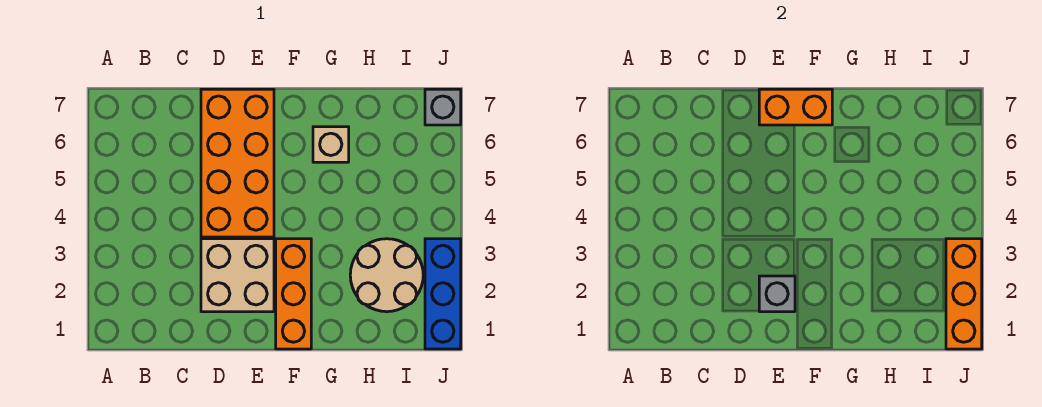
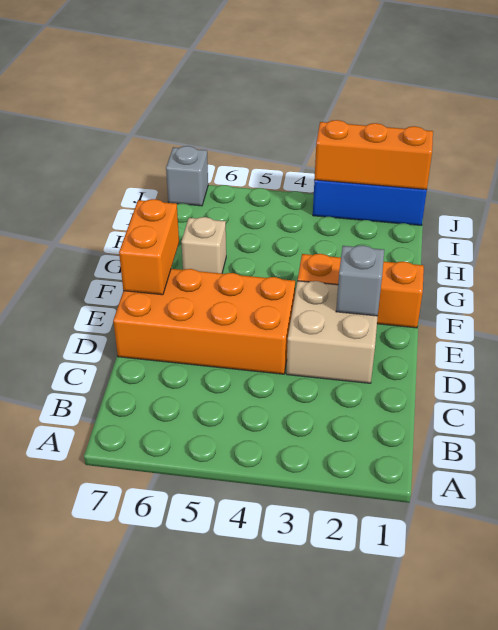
tan round brick H2:I3 level 1 -> none

